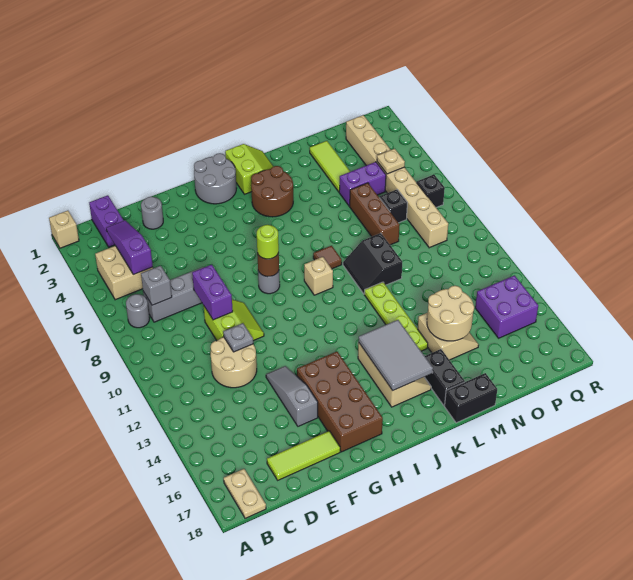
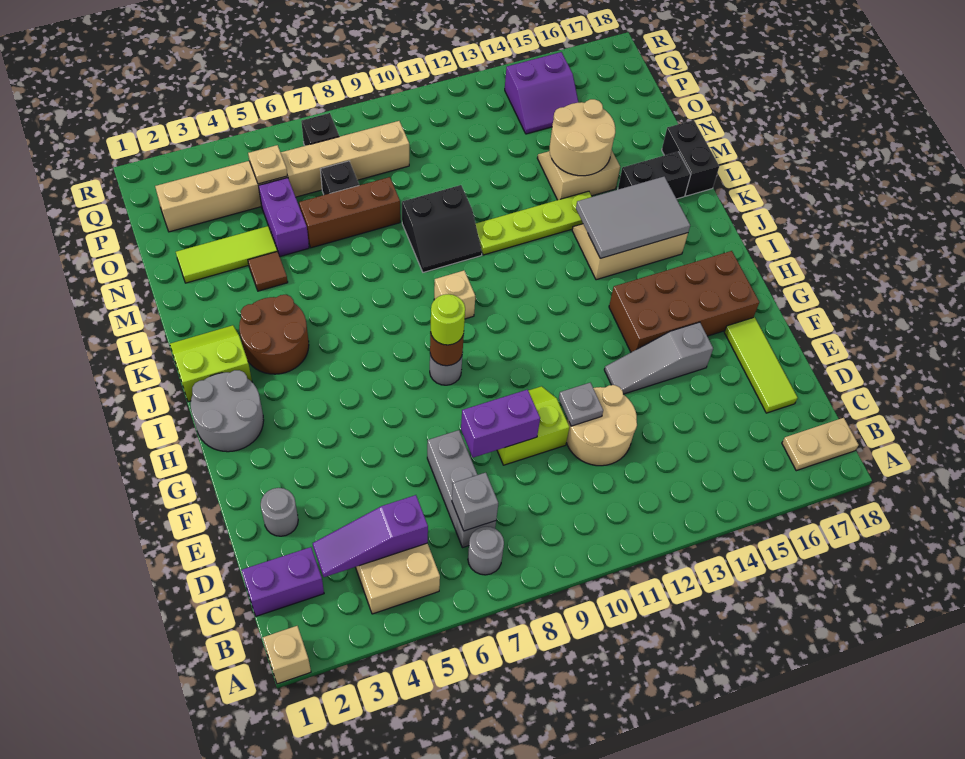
brown tile K8 level 1 -> brown tile M4 level 1
purple brick P14:Q15 level 1 -> purple slope P14:Q15 level 1 top Q

